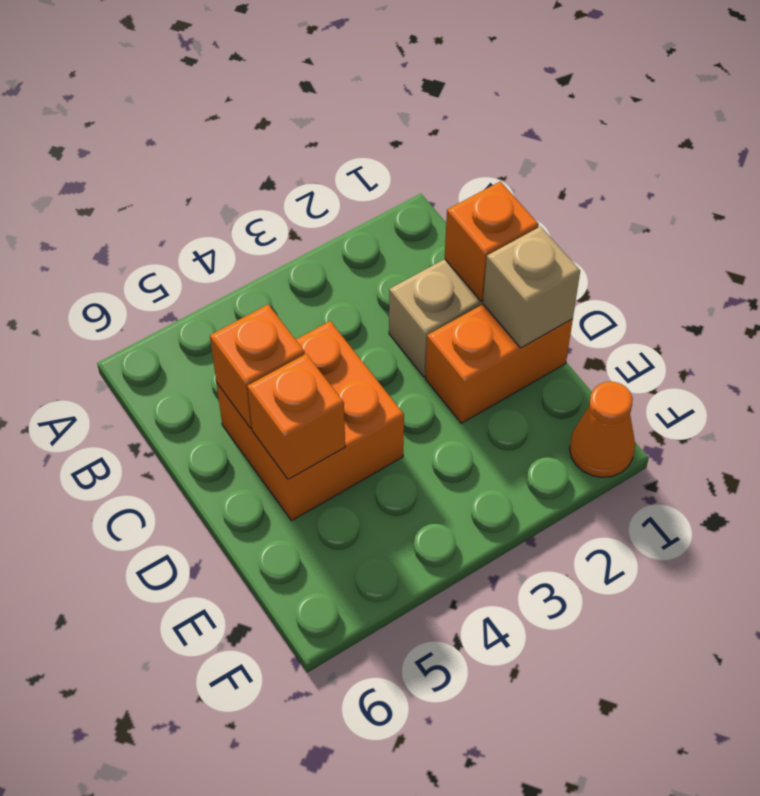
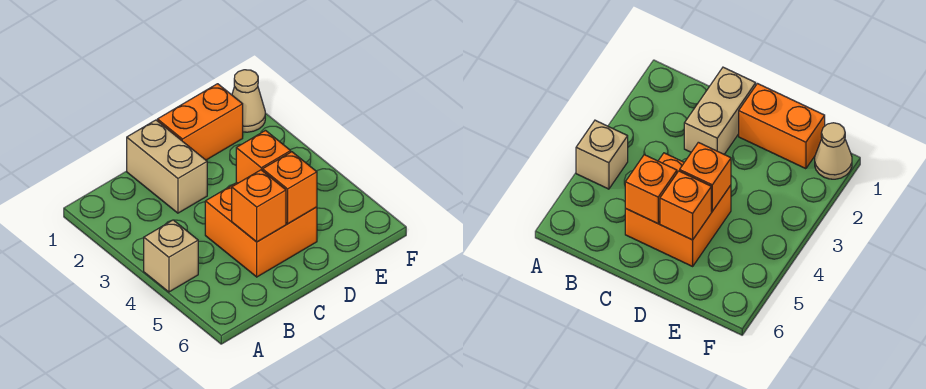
orange brick C1 level 2 -> orange brick D4 level 2
orange brick D1:D2 level 1 -> orange brick D1:E1 level 1
tan brick D1 level 2 -> tan brick A4 level 1
orange cone F1 level 1 -> tan cone F1 level 1

